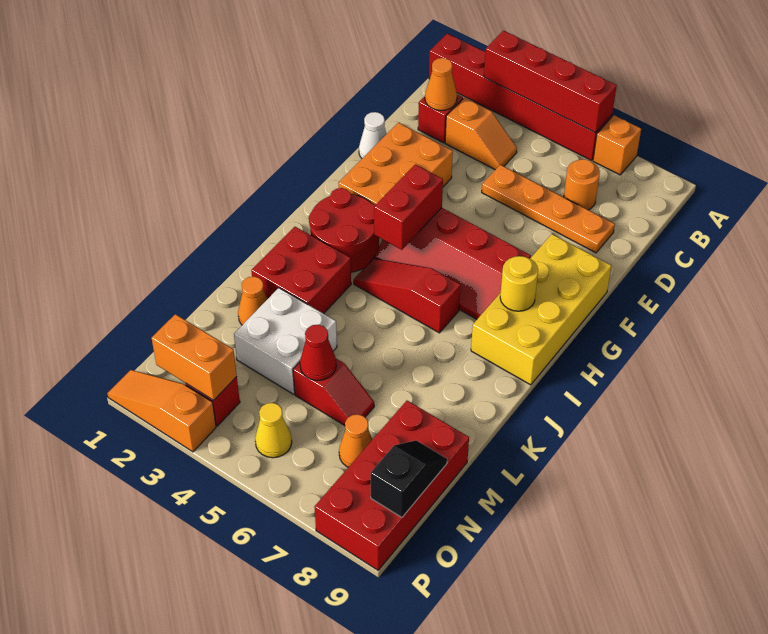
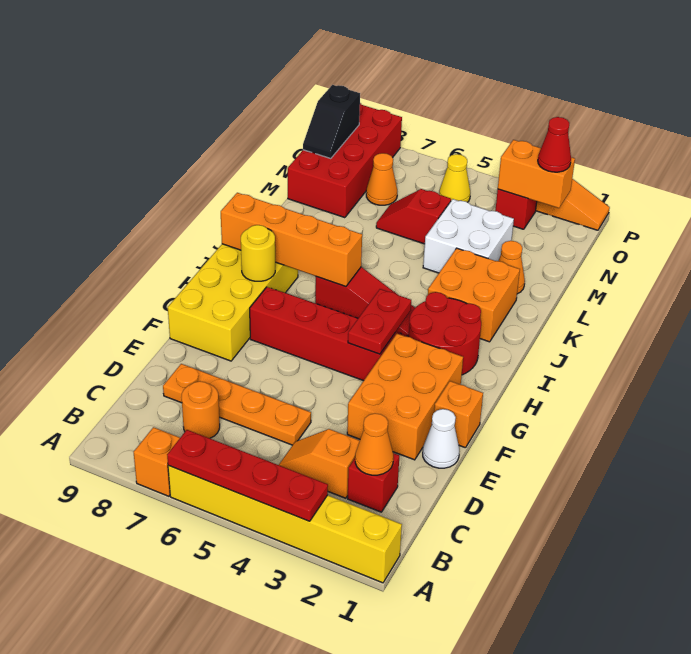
red brick A1:A6 level 1 -> yellow brick A1:A6 level 1
red brick A3:A6 level 2 -> red plate A3:A6 level 2
none -> orange brick F1 level 1
red brick G4:H4 level 2 -> red plate G4:H4 level 2
none -> orange brick I6:I9 level 2
red brick J2:K3 level 1 -> orange brick J2:K3 level 1
red cone M5 level 2 -> red cone O2 level 3

